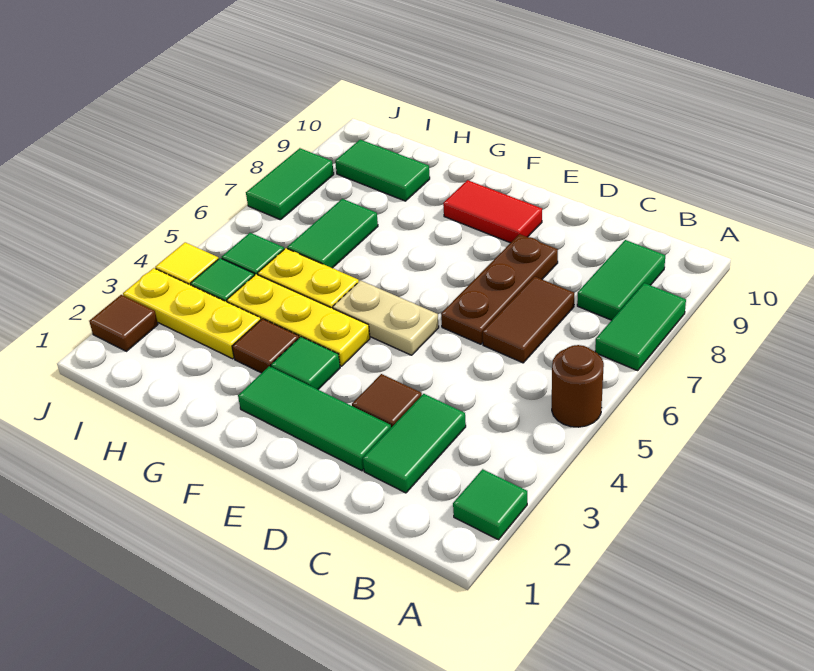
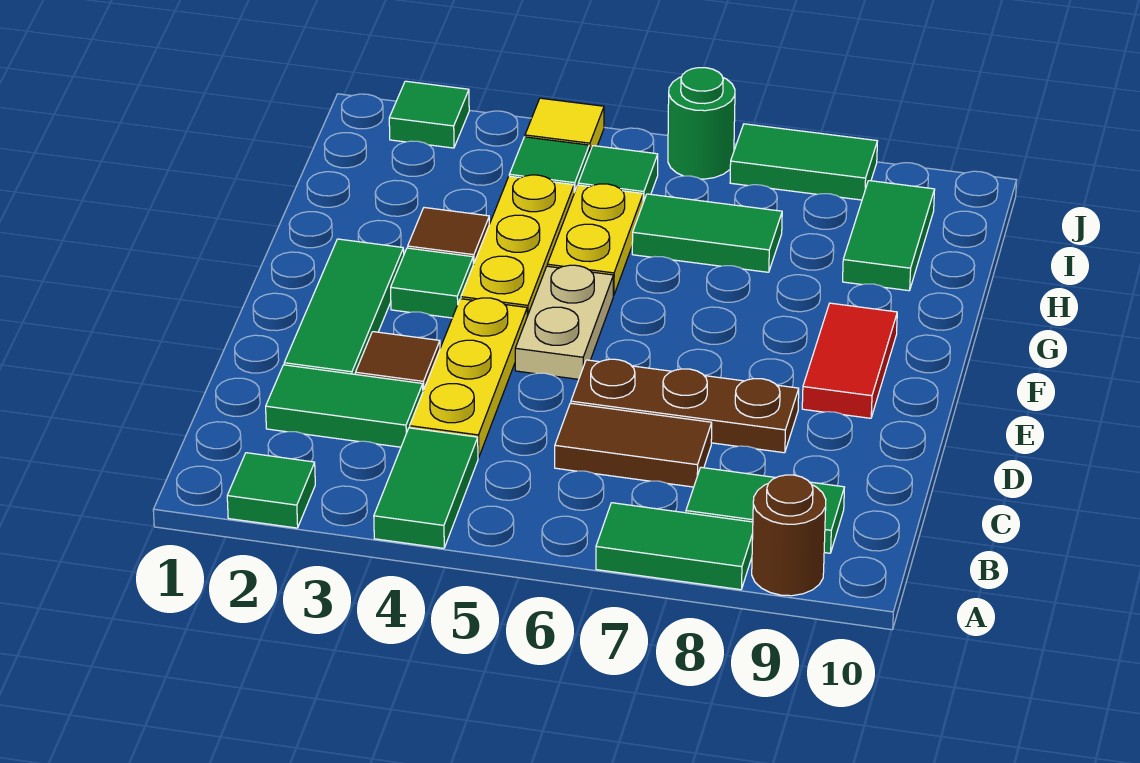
none -> green tile A4:B4 level 1
brown round brick A5 level 1 -> brown round brick A9 level 1
yellow plate H3:J3 level 1 -> yellow plate C4:E4 level 1
brown tile J2 level 1 -> green tile J2 level 1
none -> green round brick J6 level 1

